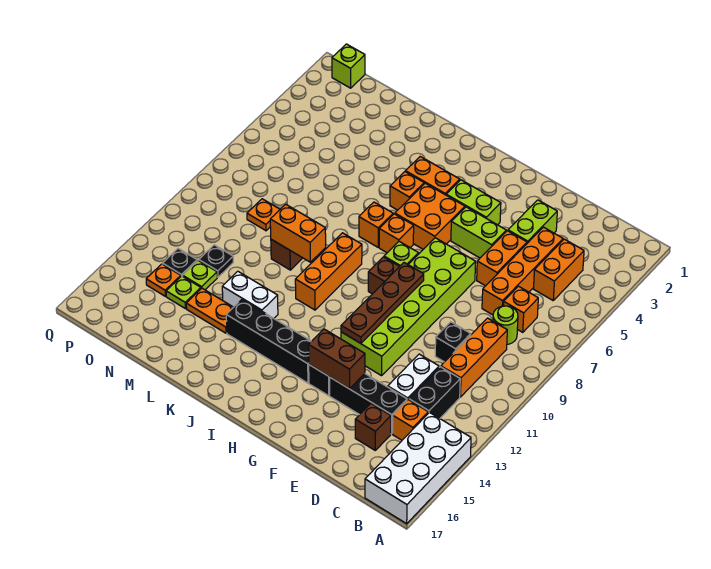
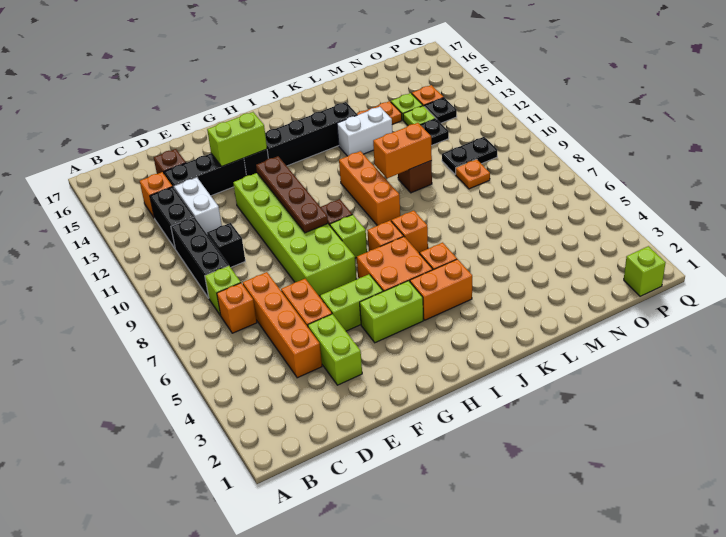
white brick A14:B17 level 1 -> none
orange brick C4:C5 level 1 -> none
lime round brick C8 level 1 -> lime brick C8 level 1
orange brick C9:C11 level 1 -> black brick C9:C11 level 1
brown brick F14:G14 level 2 -> lime brick F14:G14 level 2
none -> black plate N10:O10 level 1

